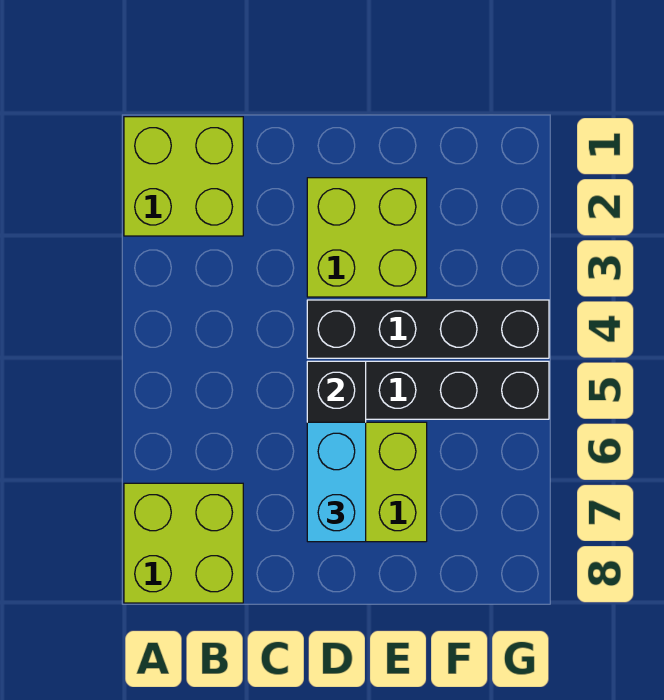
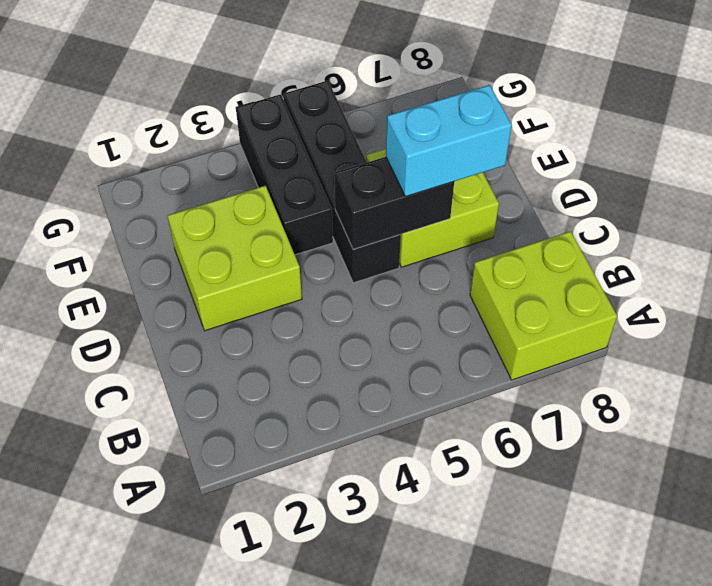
lime brick A1:B2 level 1 -> none
black brick D4:G4 level 1 -> black brick E4:G4 level 1

